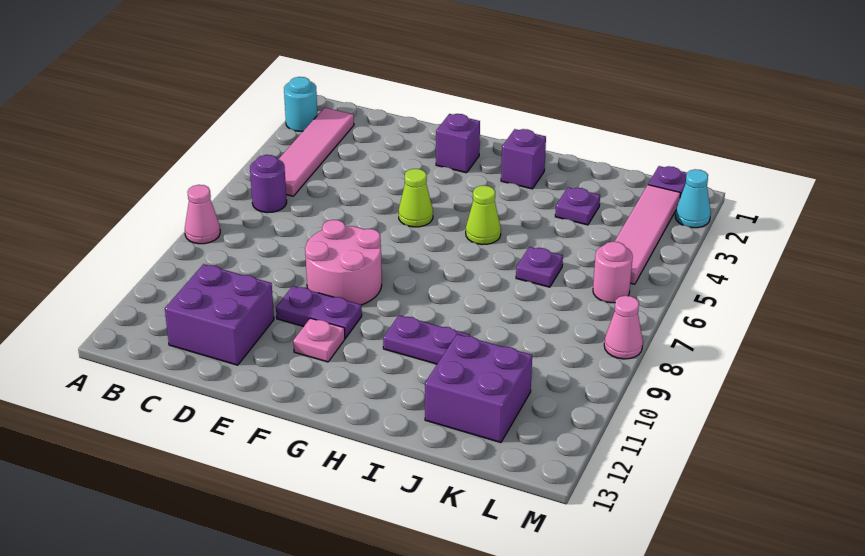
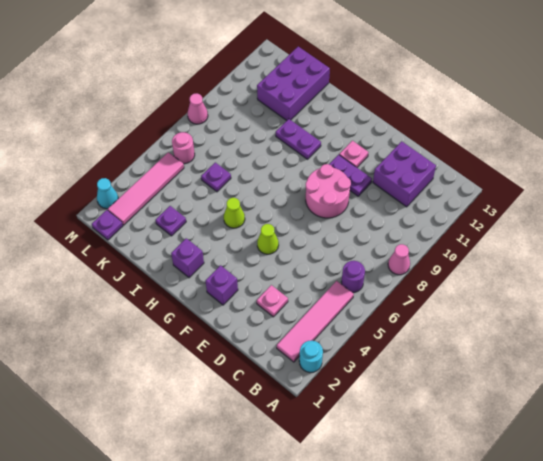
none -> pink plate D3 level 1
purple brick J11:K12 level 1 -> purple brick J11:K13 level 1

